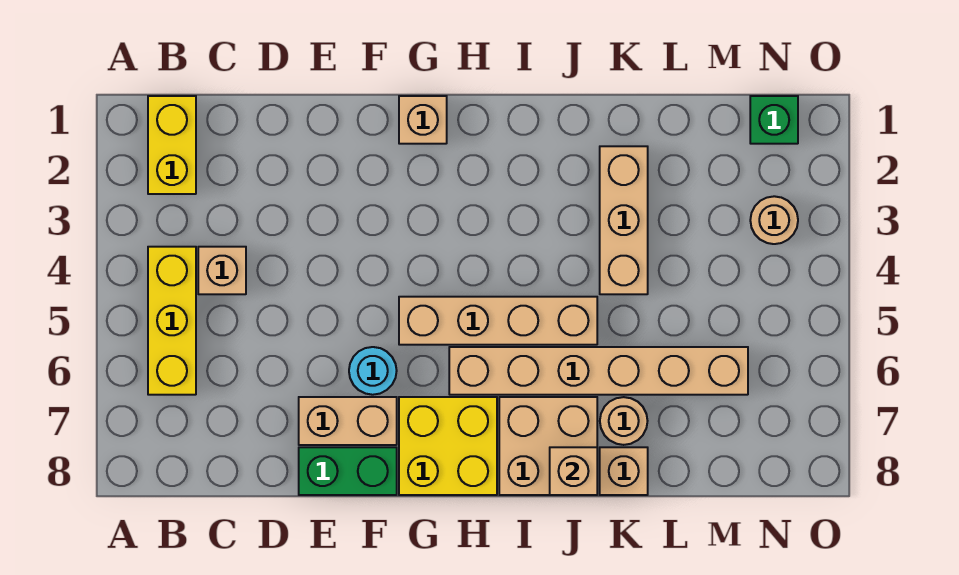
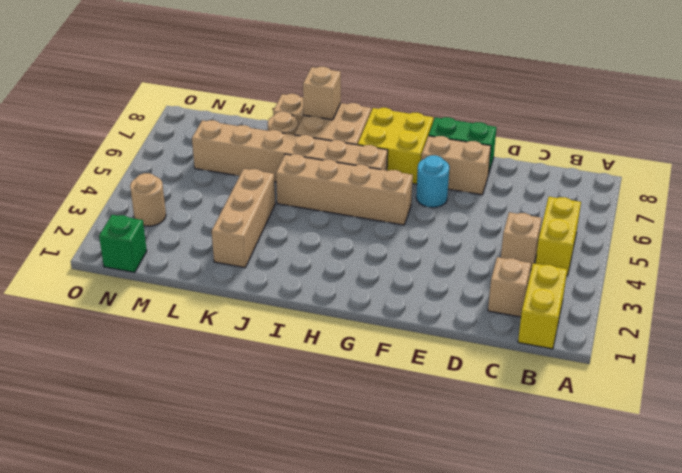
yellow brick B4:B6 level 1 -> yellow brick B4:B5 level 1
tan brick G1 level 1 -> tan brick C2 level 1

